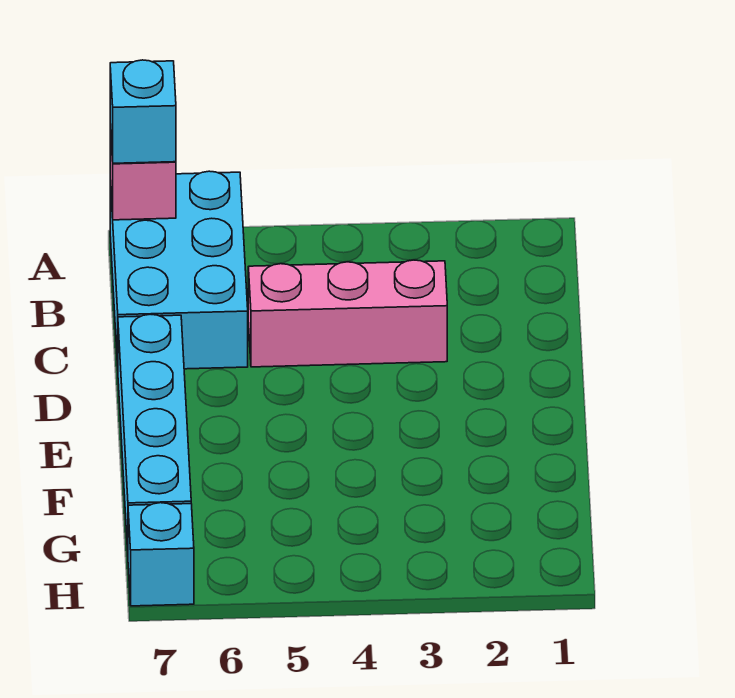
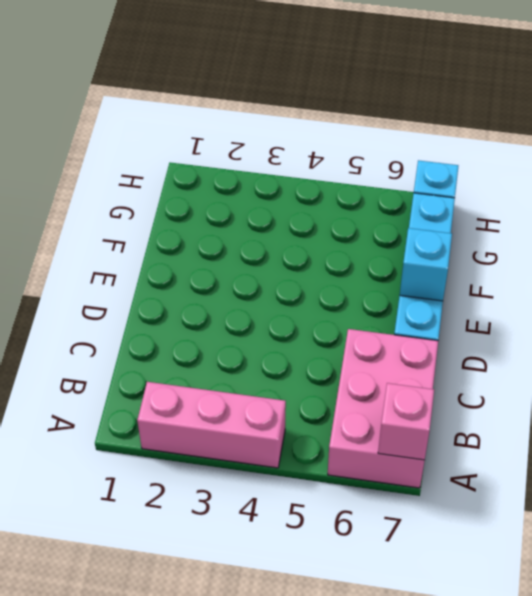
cyan brick A6:C7 level 1 -> pink brick A6:C7 level 1
cyan brick A7 level 3 -> cyan brick E7 level 2
pink brick C3:C5 level 1 -> pink brick A2:A4 level 1

